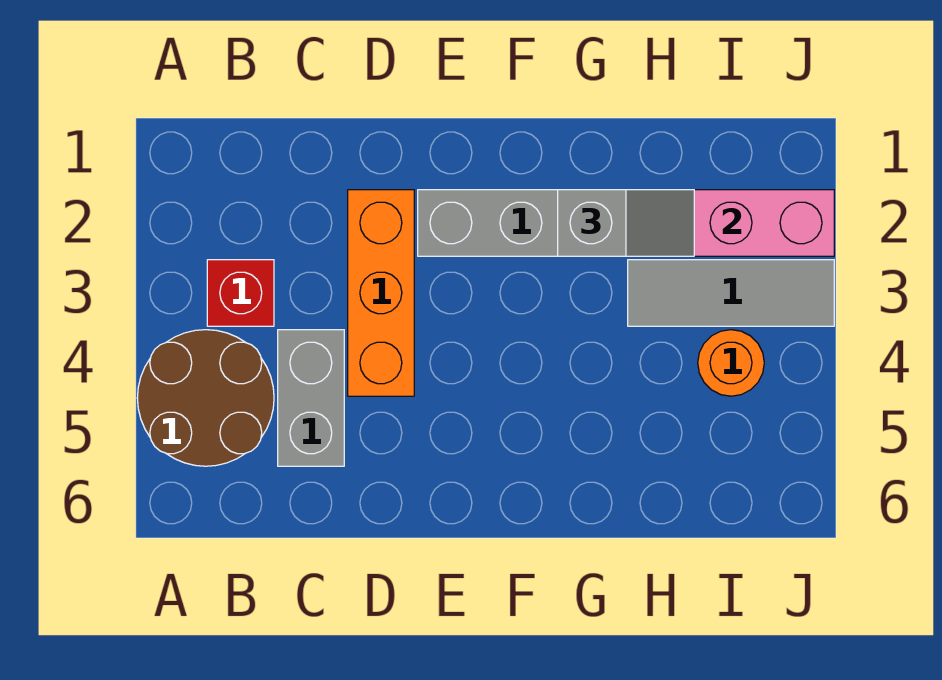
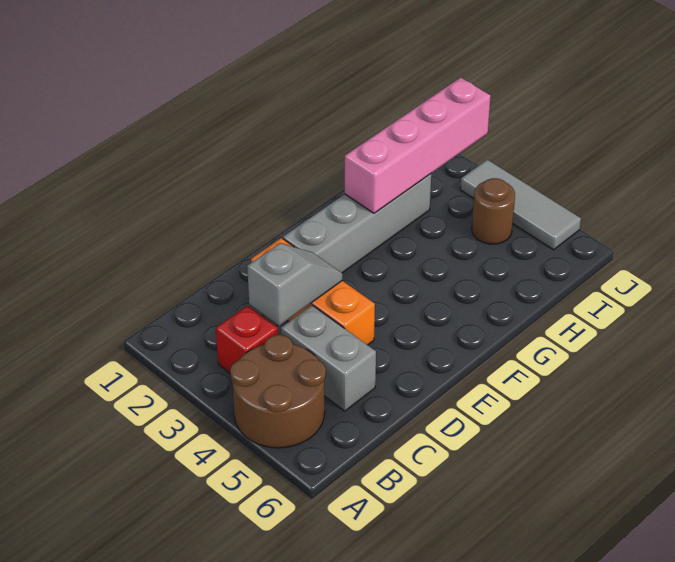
grey slope G2:H2 level 3 top G -> grey slope C3:D3 level 2 top C
grey tile H3:J3 level 1 -> grey tile J3:J5 level 1
orange round brick I4 level 1 -> brown round brick I4 level 1

